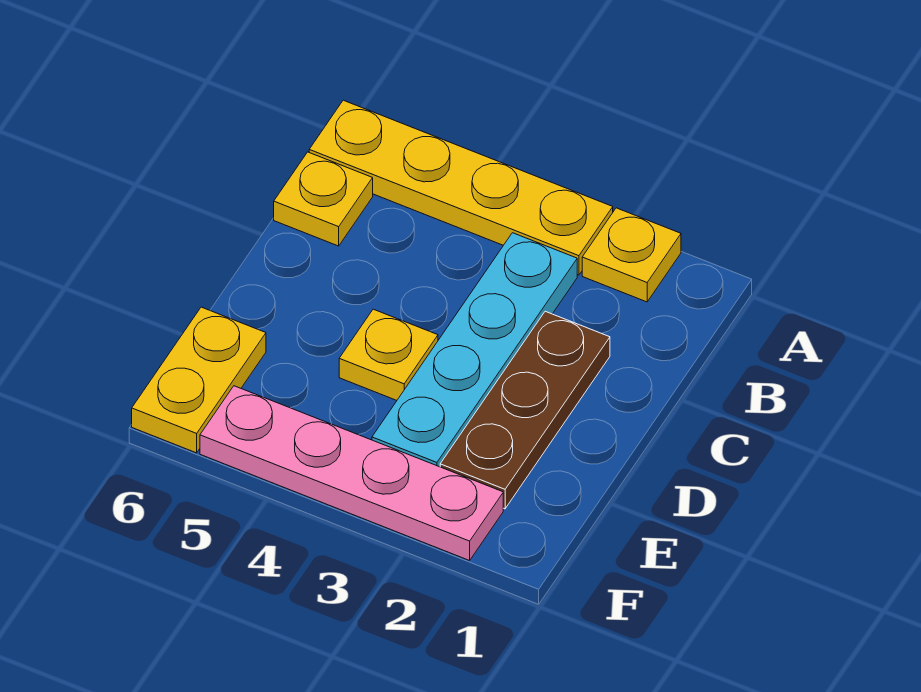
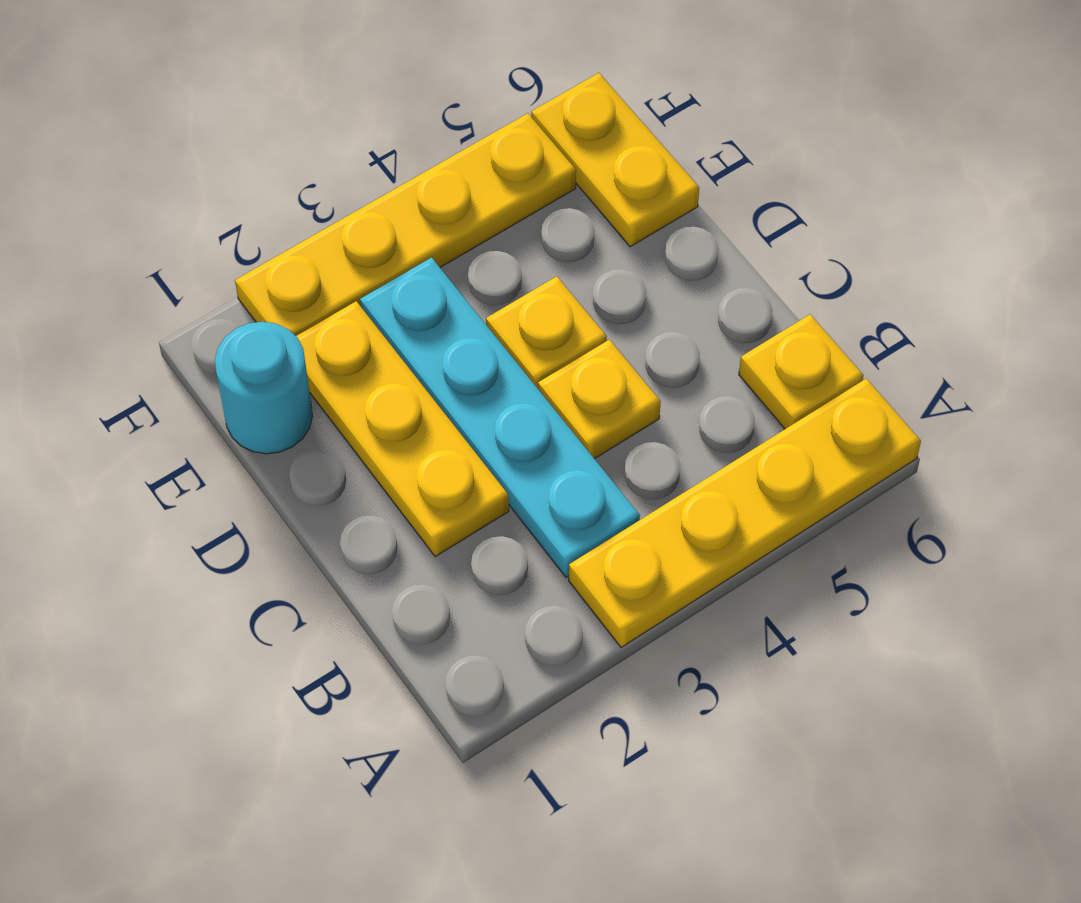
yellow plate A2 level 1 -> yellow plate C4 level 1
brown plate C2:E2 level 1 -> yellow plate C2:E2 level 1
none -> cyan round brick E1 level 1
pink plate F2:F5 level 1 -> yellow plate F2:F5 level 1

